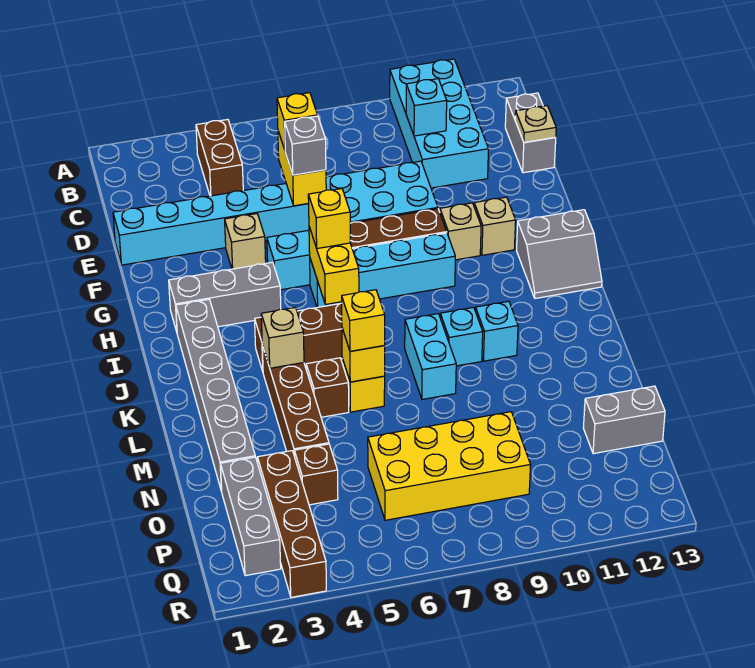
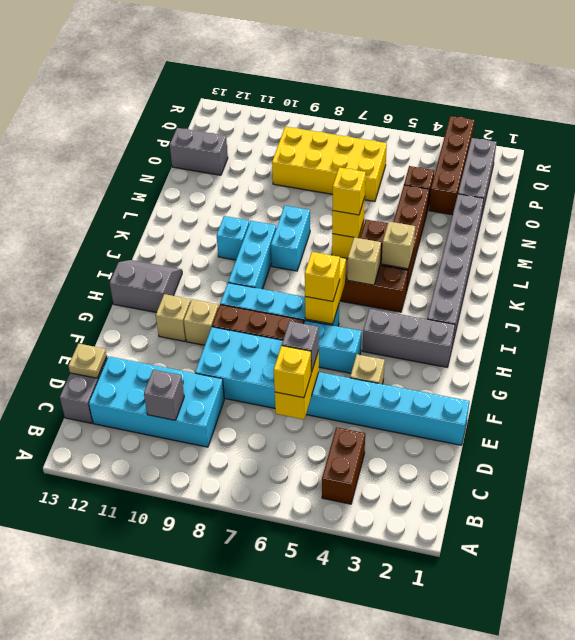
cyan brick A10:D11 level 1 -> cyan brick C9:D12 level 1
cyan brick C10 level 2 -> grey brick C10 level 2
none -> tan brick J5 level 2
cyan brick K9 level 1 -> cyan brick I9:K9 level 1

